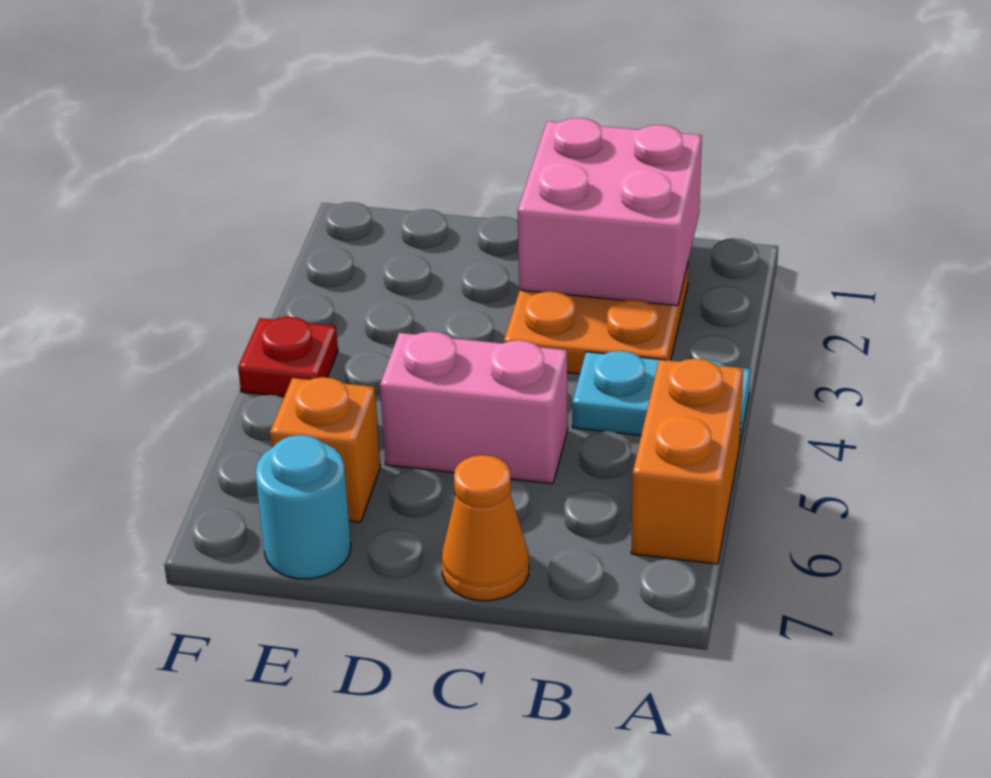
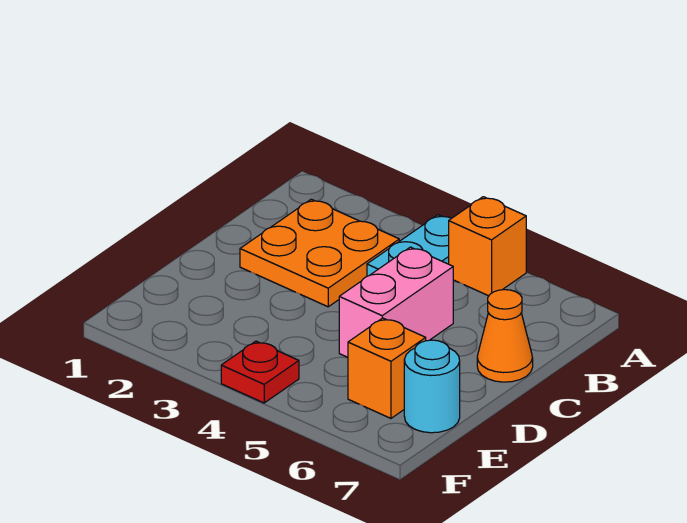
orange brick A5:A6 level 1 -> orange brick A5 level 1
pink brick B1:C2 level 2 -> none

